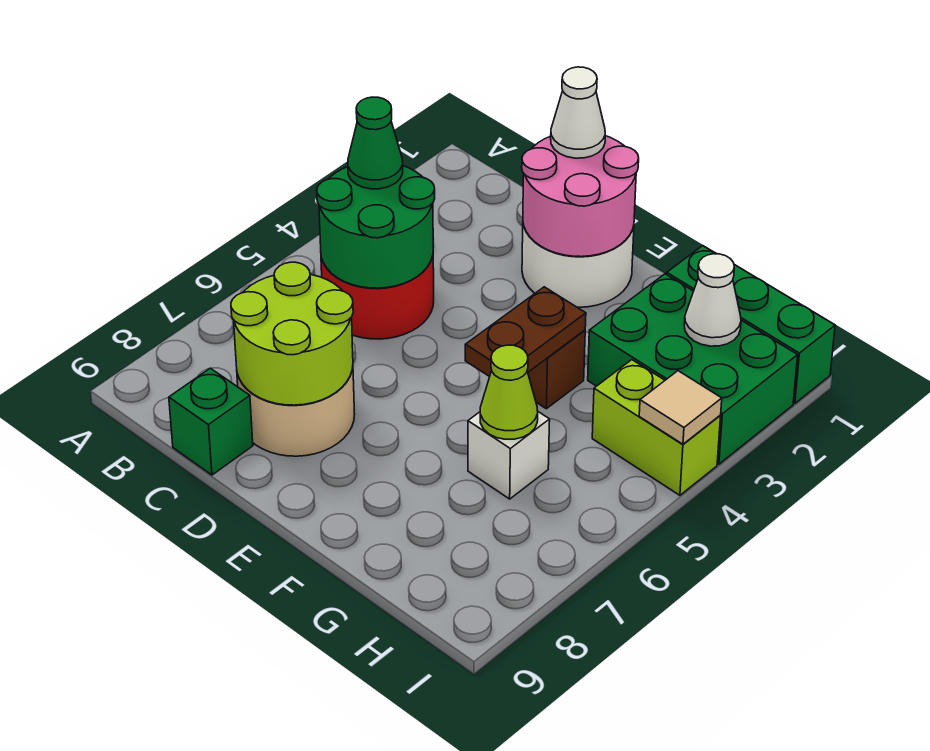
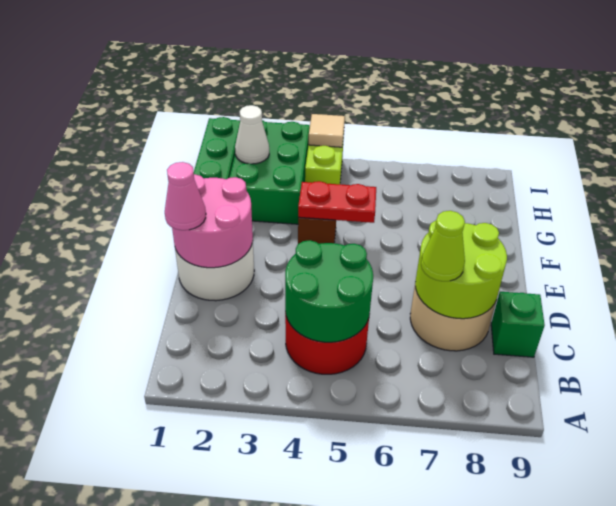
green cone B4 level 3 -> none
white cone D1 level 3 -> pink cone D1 level 3
brown plate F4:F5 level 2 -> red plate F4:F5 level 2
white brick G6 level 1 -> none
lime cone G6 level 2 -> lime cone C7 level 3

